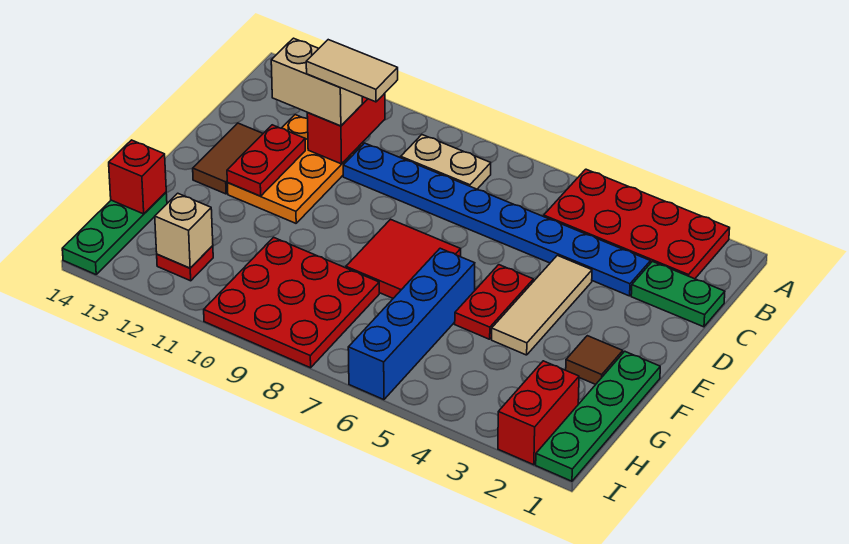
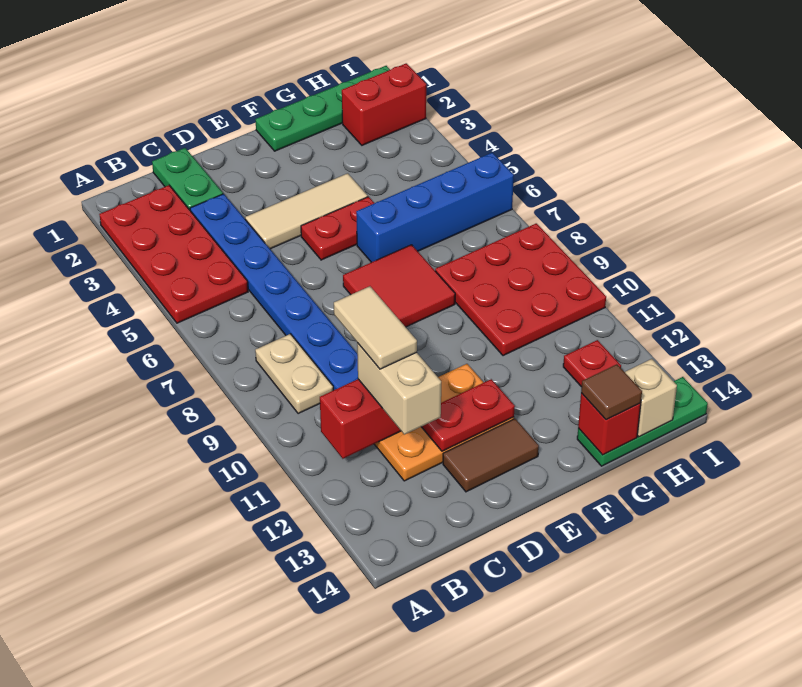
brown tile F2 level 1 -> brown tile G14 level 3
tan brick H12 level 2 -> tan brick H14 level 2

